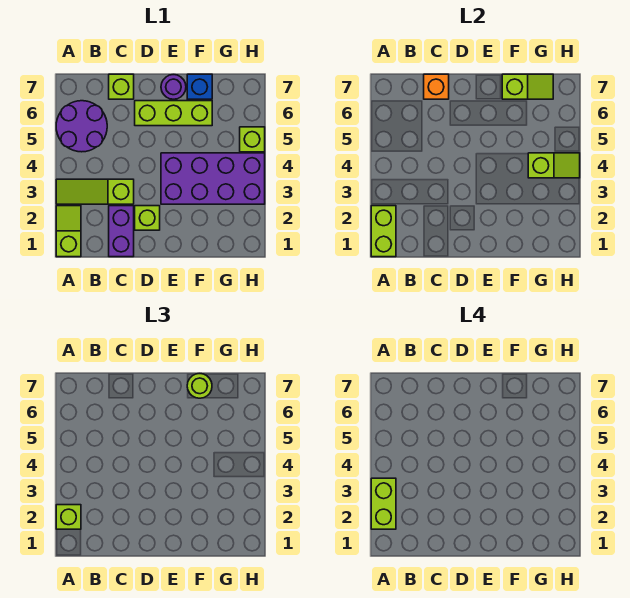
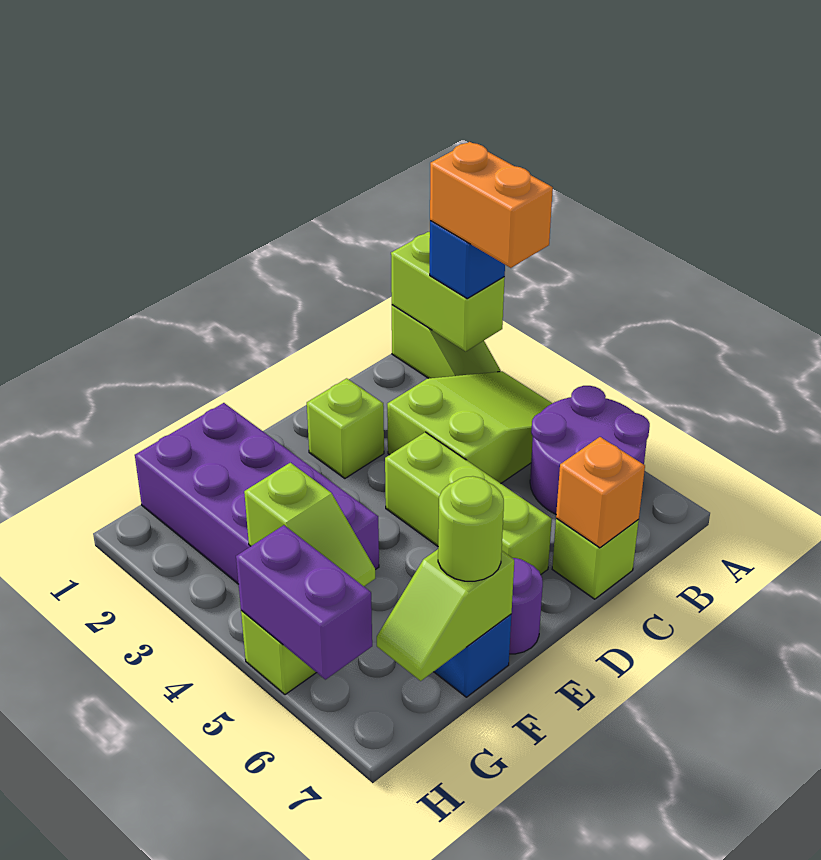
lime brick A2 level 3 -> blue brick A2 level 3
lime brick A2:A3 level 4 -> orange brick A2:A3 level 4
lime slope A3:C3 level 1 top C -> lime slope A3:C4 level 1 top C
purple brick C1:C2 level 1 -> purple brick H5:H6 level 2
lime brick D6:F6 level 1 -> lime brick D4:D6 level 1
purple brick E3:H4 level 1 -> purple brick F1:G4 level 1
lime slope G4:H4 level 2 top G -> lime slope G4:G5 level 2 top 4

